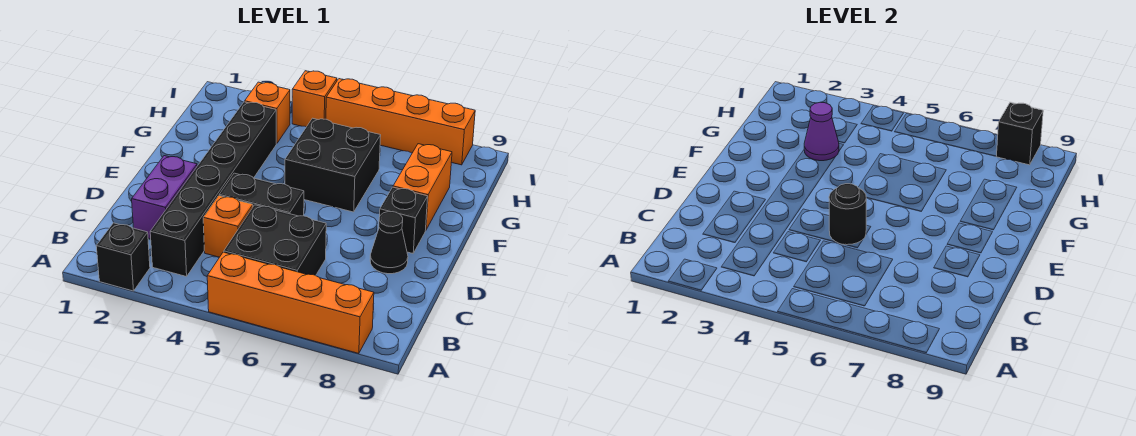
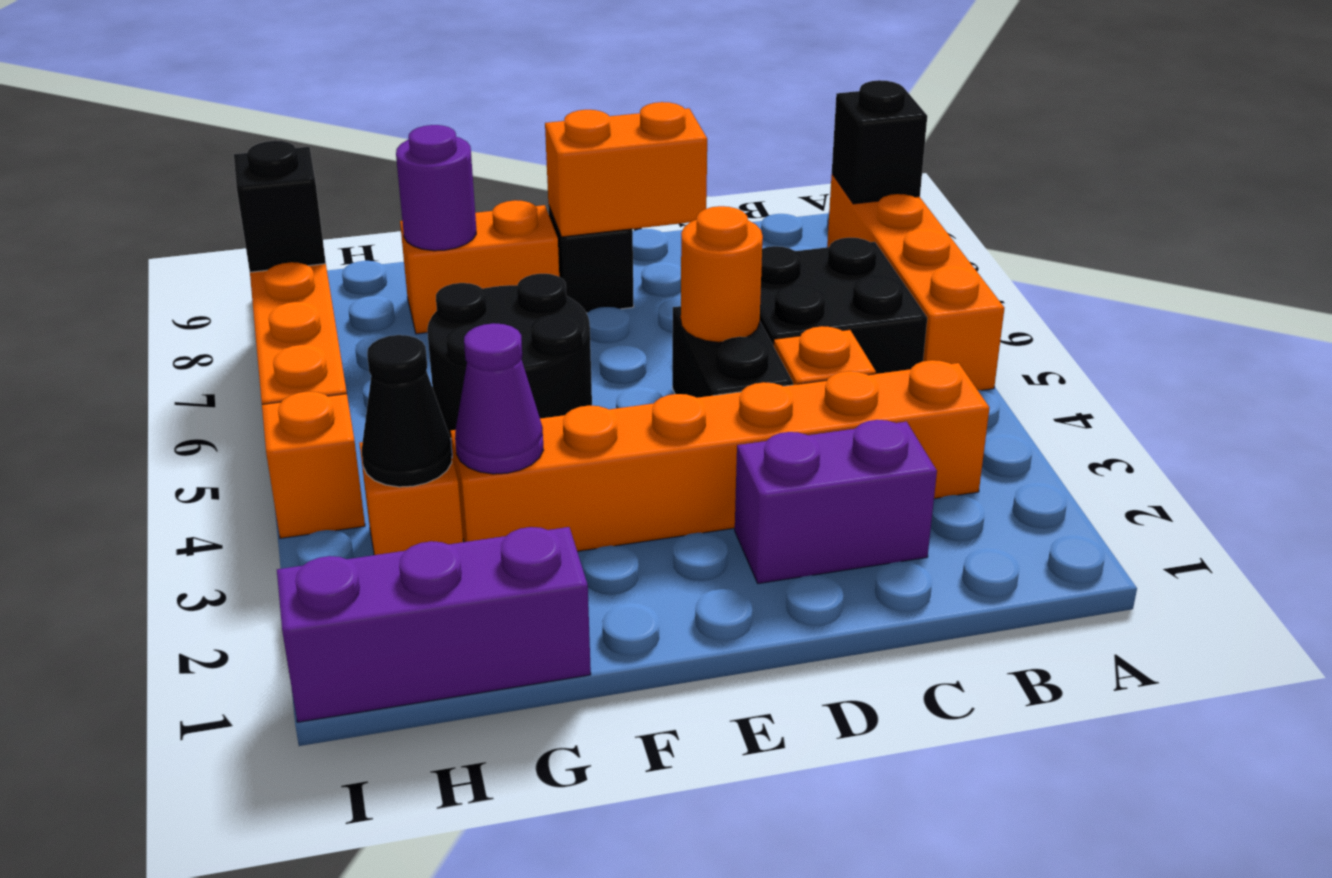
black brick A2 level 1 -> black brick A8 level 2
black brick B3:G3 level 1 -> orange brick B3:G3 level 1
black round brick D5 level 2 -> orange round brick D5 level 2
black cone D8 level 1 -> black cone H3 level 2
none -> orange brick D8:E8 level 2
black brick F5:G6 level 1 -> black round brick F5:G6 level 1
none -> purple brick G1:I1 level 1
none -> purple round brick G8 level 2

